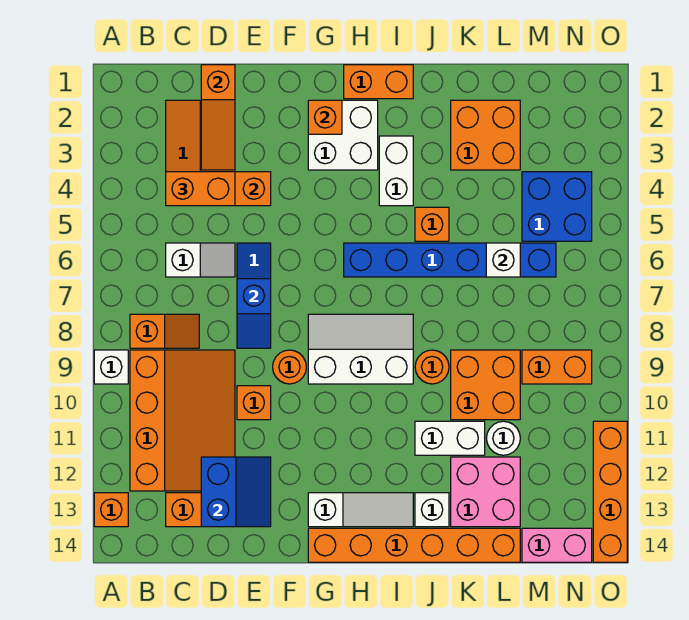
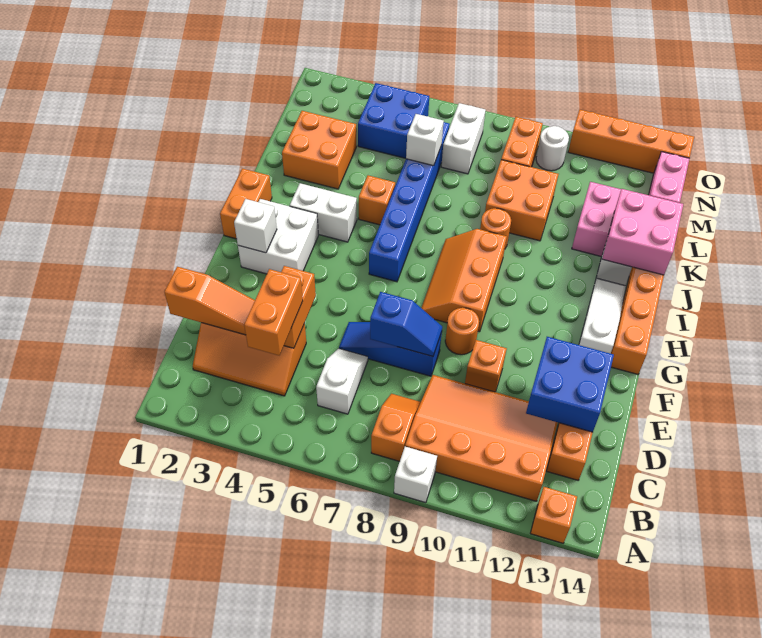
blue slope D12:E13 level 2 top D -> blue brick D12:E13 level 2
orange brick G2 level 2 -> white brick G2 level 2
white slope G8:I9 level 1 top 9 -> orange slope G8:I9 level 1 top 9
white brick J11:K11 level 1 -> white brick M7:N7 level 1
none -> pink brick J13:K14 level 2
white round brick L11 level 1 -> white round brick N10 level 1

